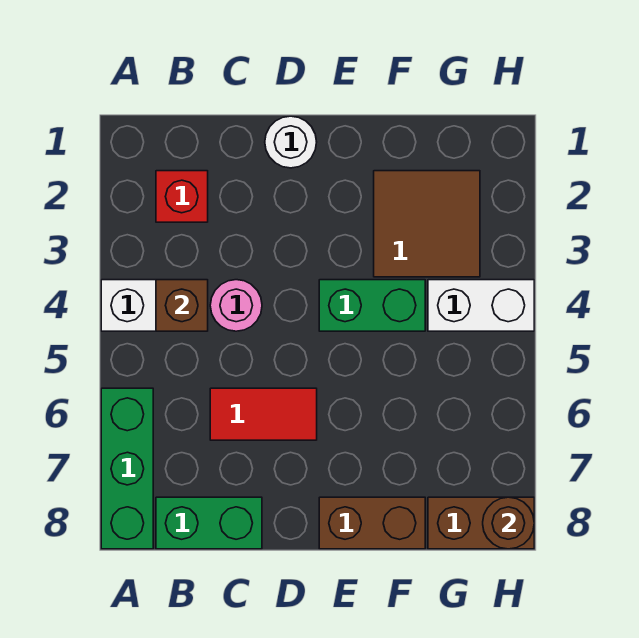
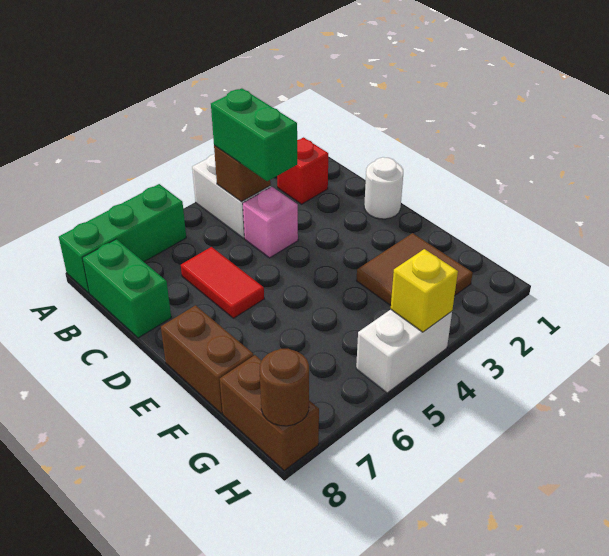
pink round brick C4 level 1 -> pink brick C4 level 1
green brick E4:F4 level 1 -> green brick B4:C4 level 3
white brick G4:H4 level 1 -> white brick H4:H5 level 1
none -> yellow brick H4 level 2

